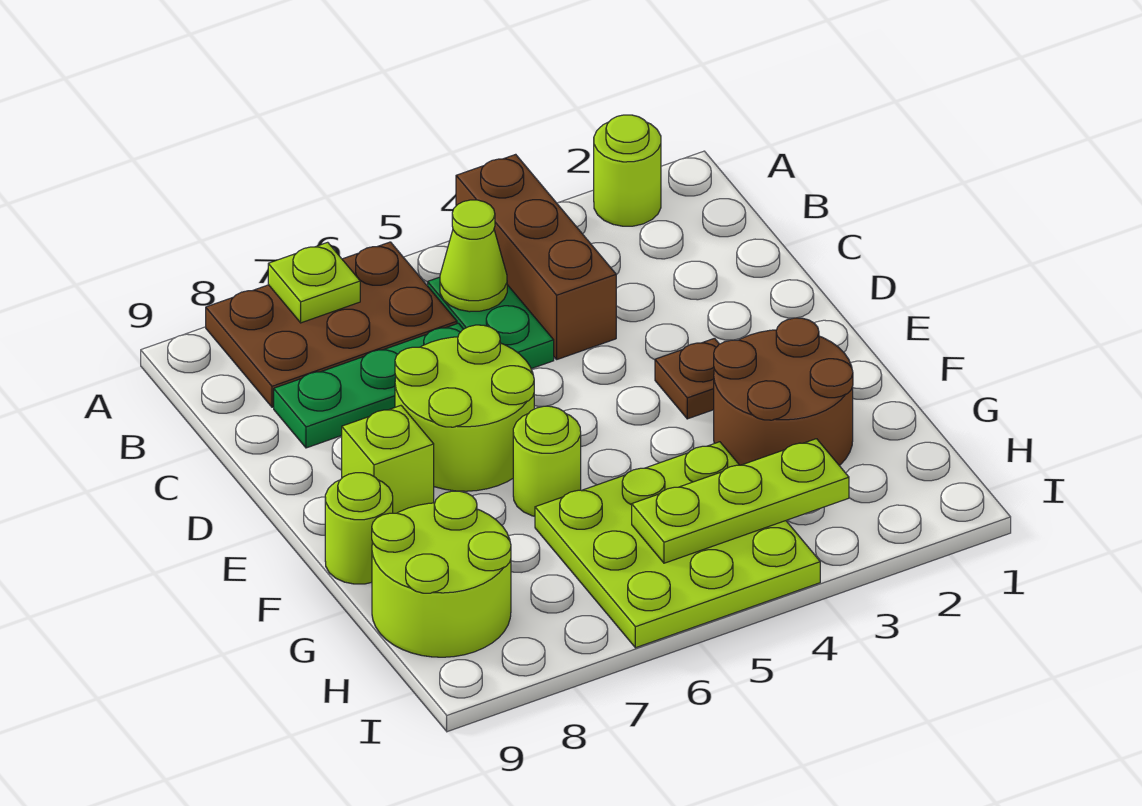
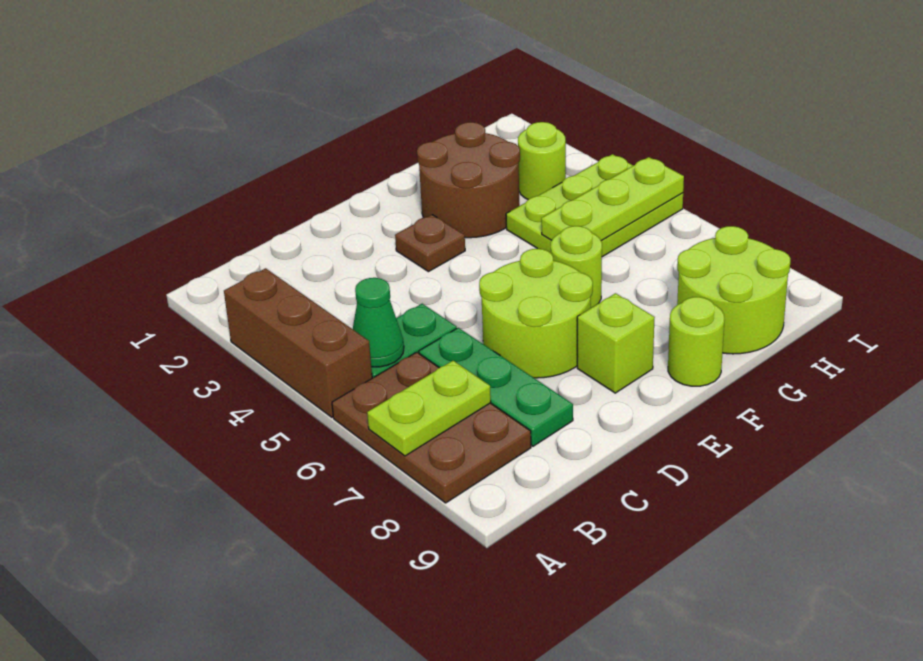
lime round brick A2 level 1 -> lime round brick H3 level 1
brown brick A4:C4 level 1 -> brown brick A3:A5 level 1
lime plate A7 level 2 -> lime plate A7:B7 level 2
lime cone B5 level 2 -> green cone B5 level 2
lime plate G4:I6 level 1 -> lime plate G4:I5 level 1
lime plate H3:H5 level 2 -> lime plate G5:I5 level 2

